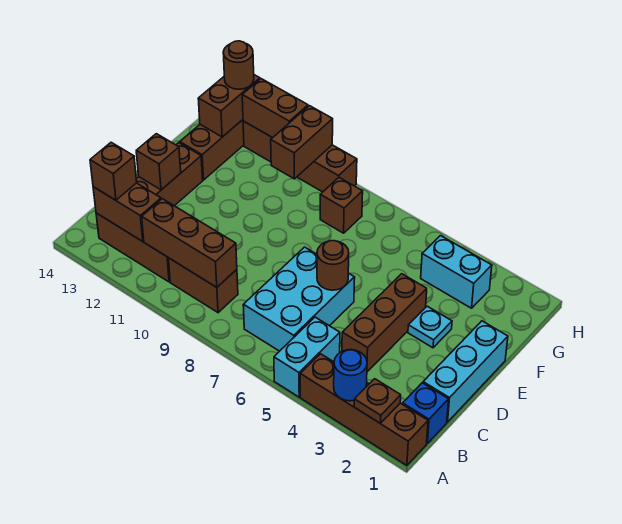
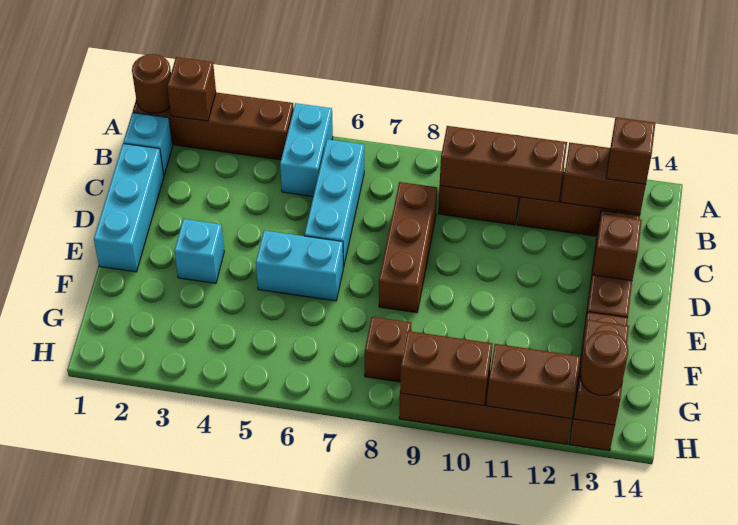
brown plate A2 level 2 -> brown brick A2 level 2
blue round brick A3 level 2 -> none
blue brick B1 level 1 -> cyan brick B1 level 1
cyan brick B6:D7 level 1 -> cyan brick B6:D6 level 1
brown brick C4:E4 level 1 -> brown brick C8:E8 level 1
brown round brick D6 level 2 -> brown round brick A1 level 2
cyan plate E3 level 1 -> cyan brick E3 level 1
cyan brick G3:G4 level 1 -> cyan brick E5:E6 level 1
brown brick G10:H10 level 2 -> brown brick H9:H10 level 2

